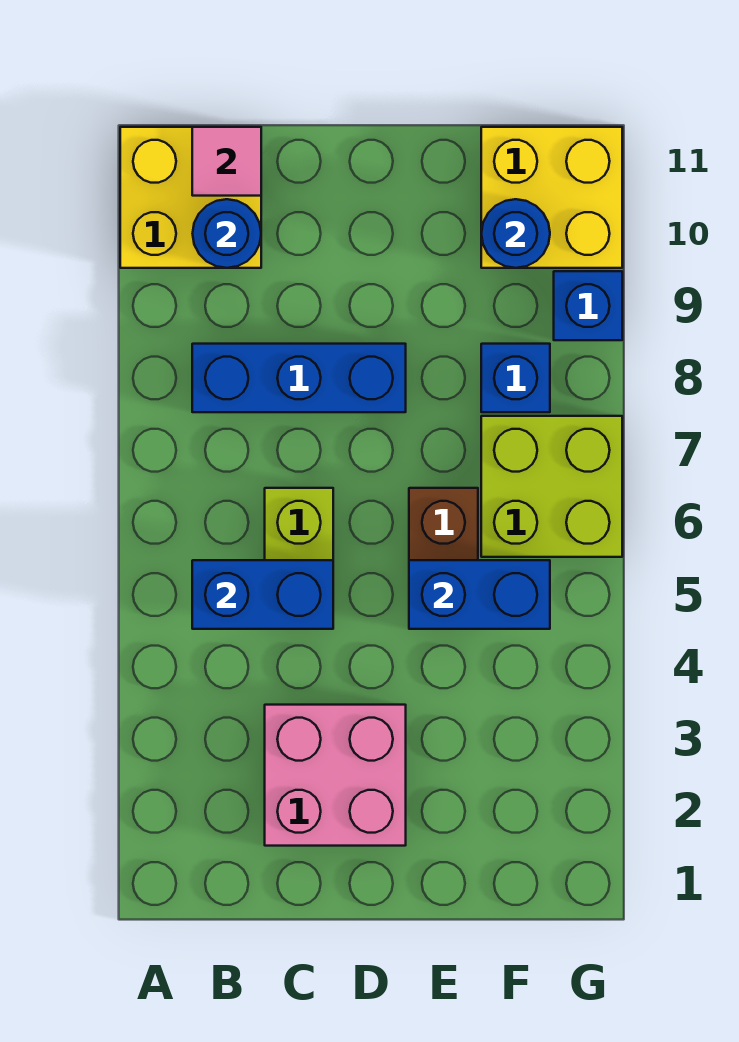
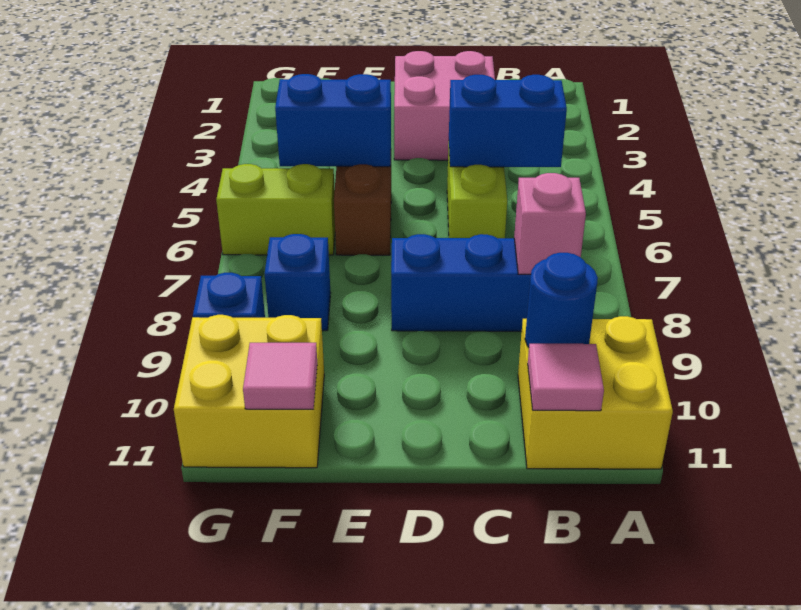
none -> pink brick B8 level 2
lime brick F6:G7 level 1 -> lime brick F6:G6 level 1
blue round brick F10 level 2 -> none
none -> pink tile F11 level 2

